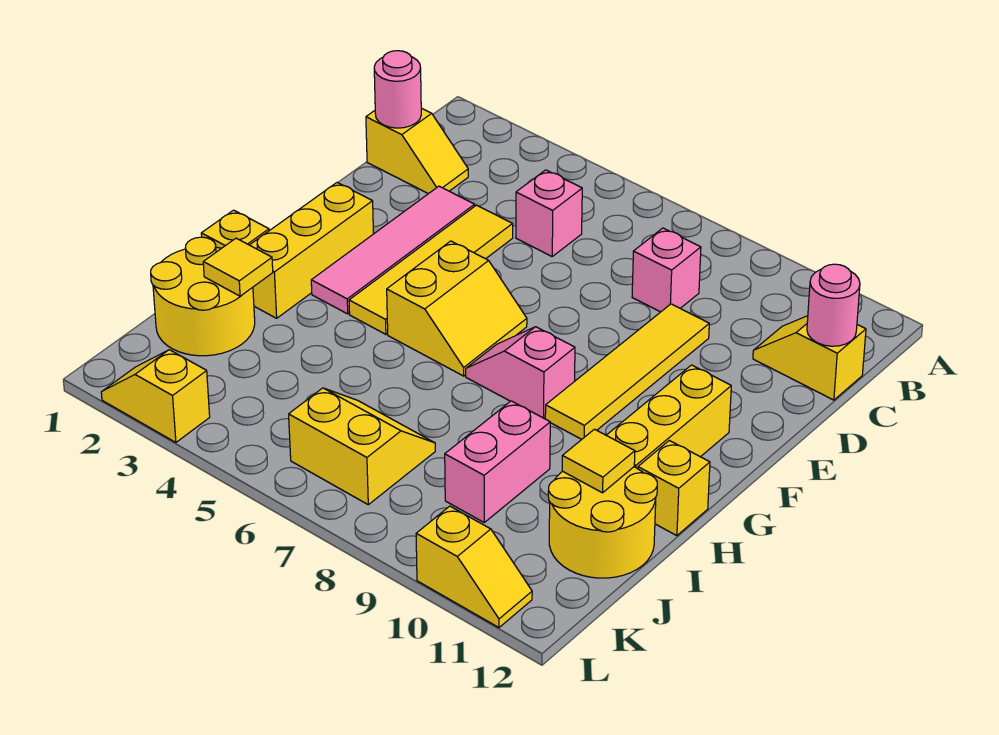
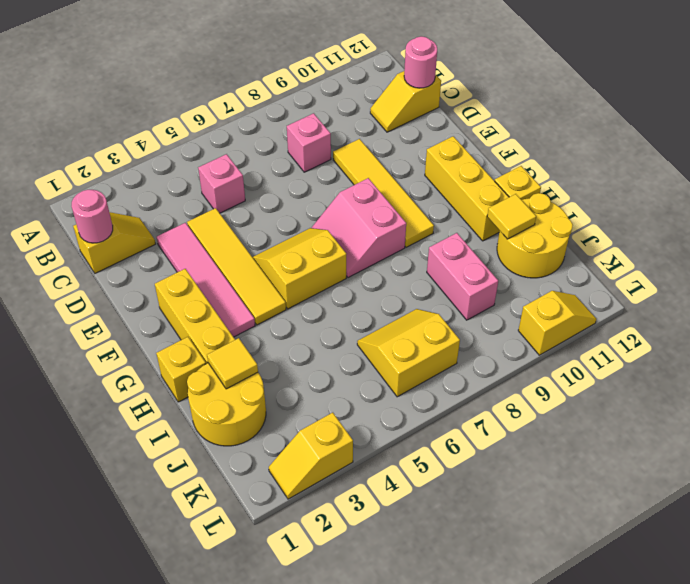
yellow slope F5:G6 level 1 top 5 -> yellow slope F5:G6 level 1 top G
pink slope G7:G8 level 1 top 8 -> pink slope F7:G8 level 1 top 8

